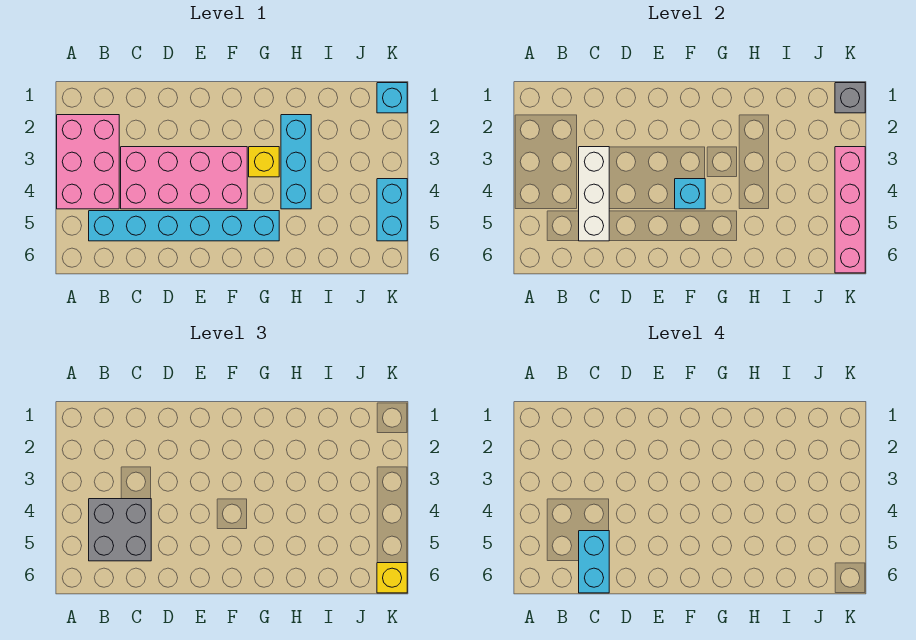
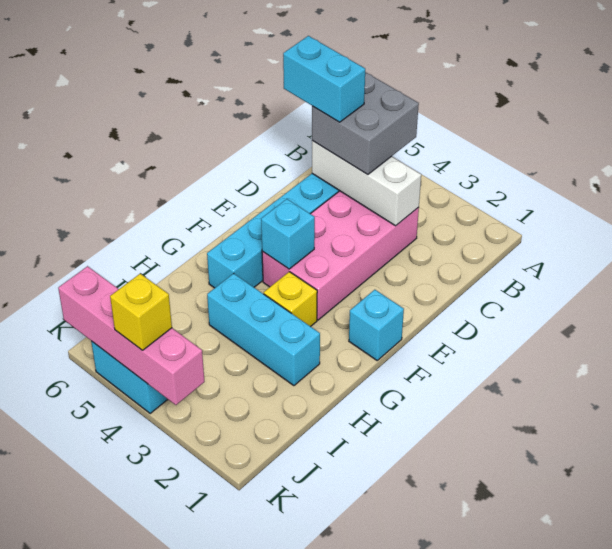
pink brick A2:B4 level 1 -> none
cyan brick K1 level 1 -> cyan brick F1 level 1
grey brick K1 level 2 -> none
yellow brick K6 level 3 -> yellow brick K4 level 3

